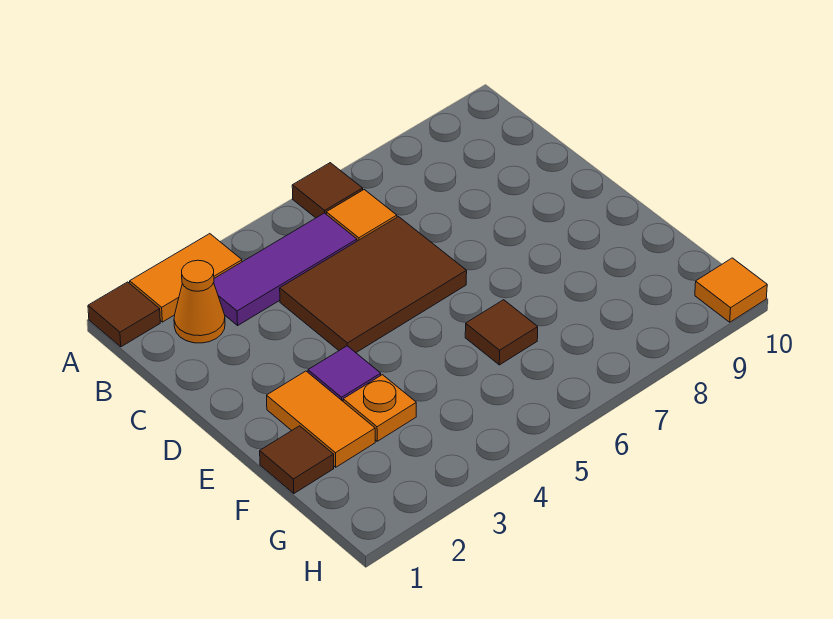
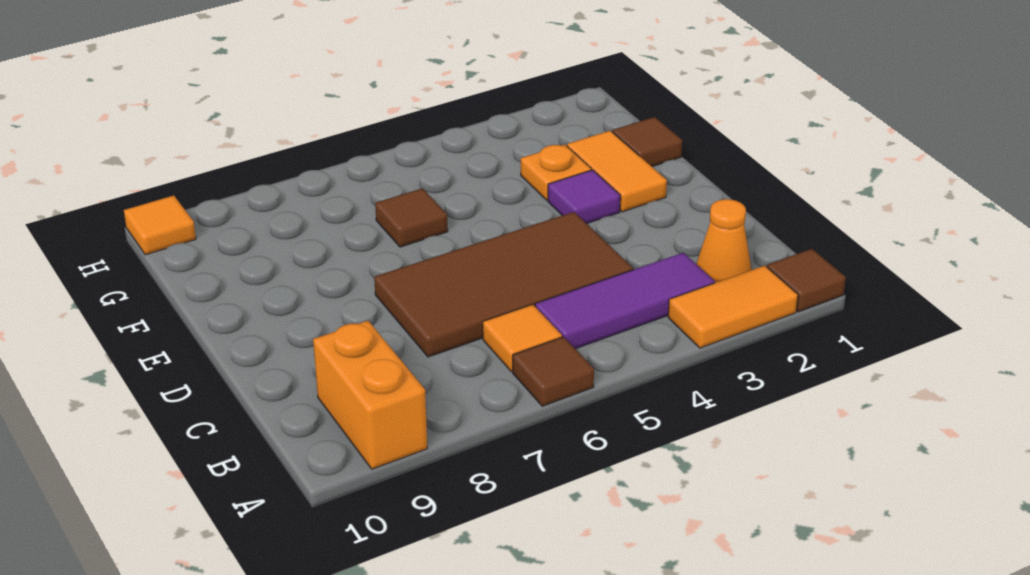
none -> orange brick A9:B9 level 1
brown tile C4:D6 level 1 -> brown tile C4:D7 level 1

